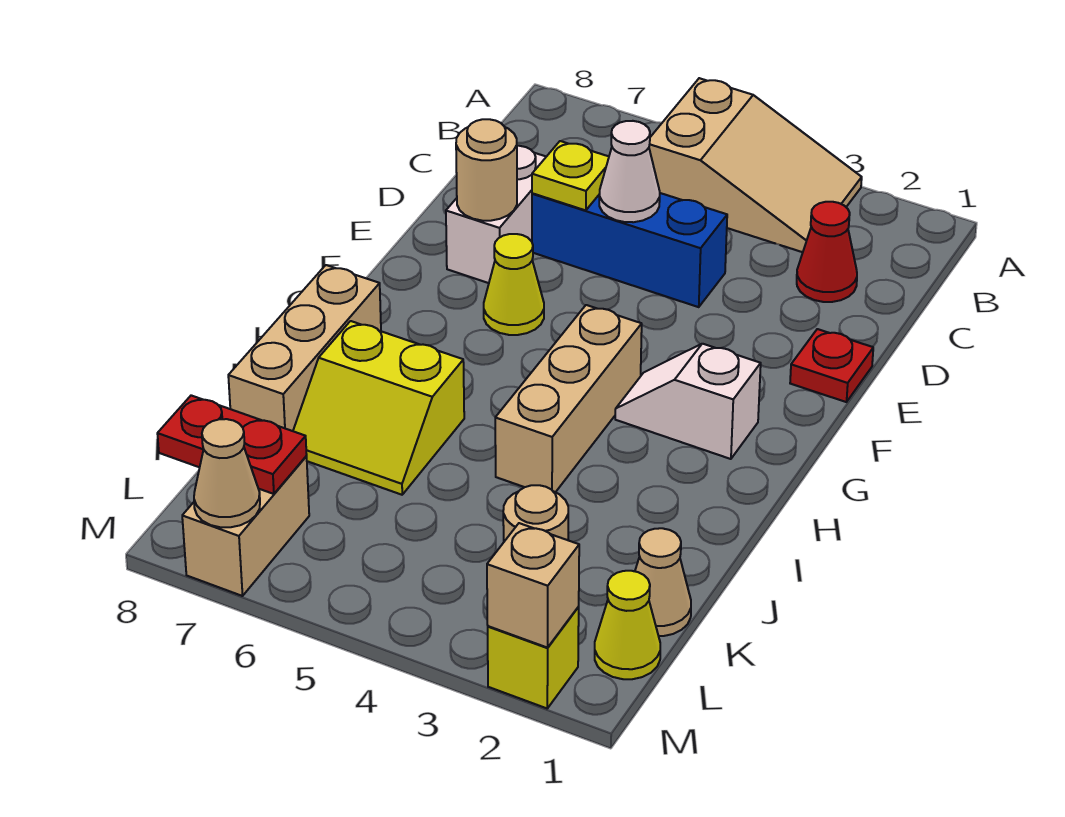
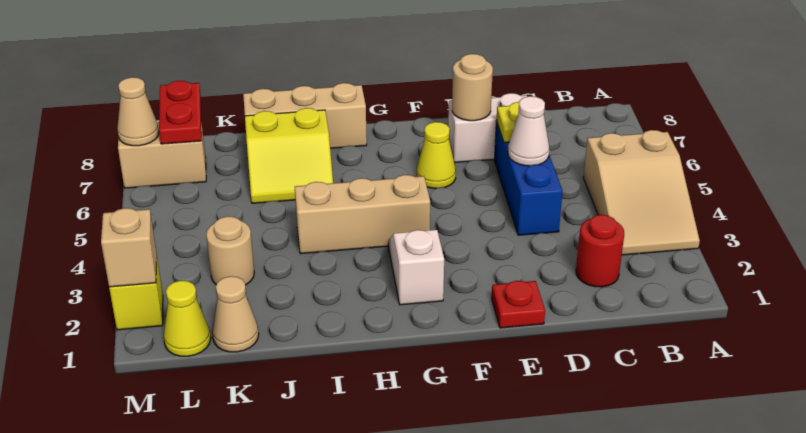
red cone C2 level 1 -> red round brick C2 level 1
yellow slope I6:J7 level 1 top I -> yellow slope I6:J7 level 1 top 7

